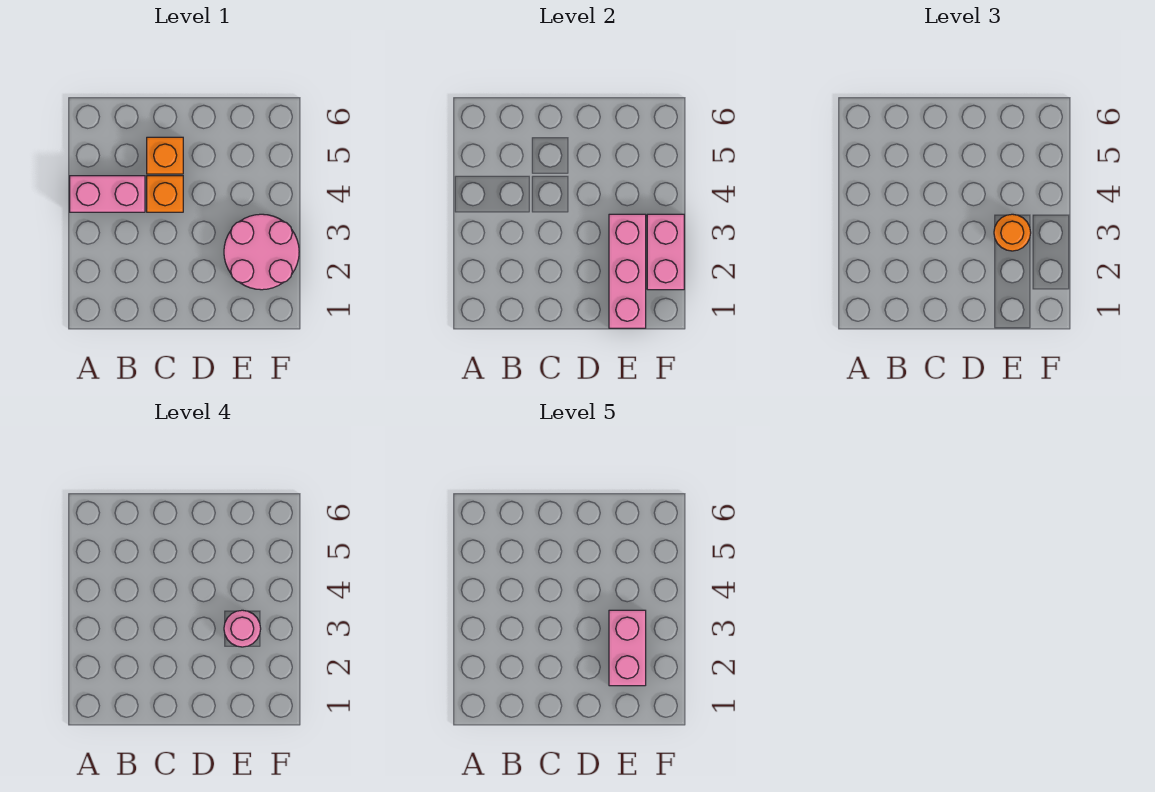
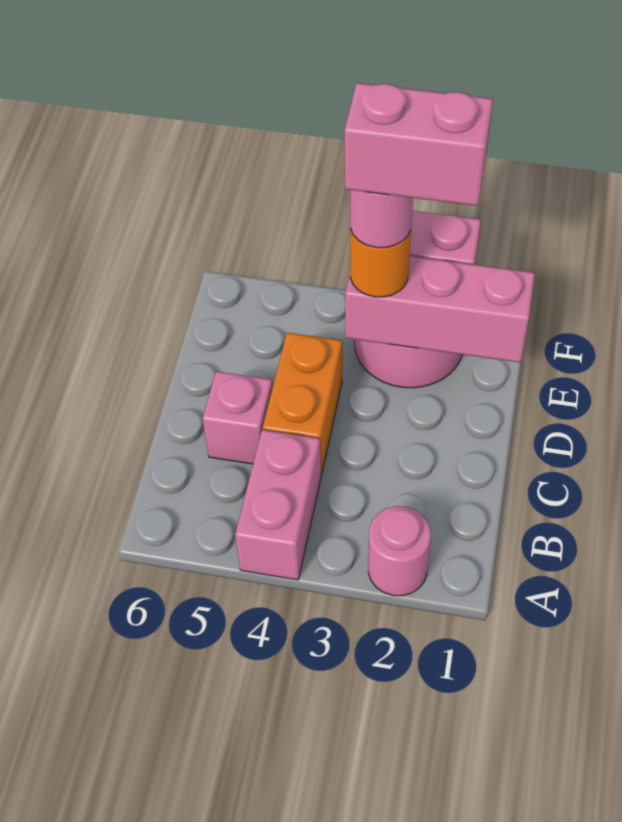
none -> pink round brick A2 level 1
orange brick C4 level 1 -> orange brick C4:D4 level 1
orange brick C5 level 1 -> pink brick C5 level 1

